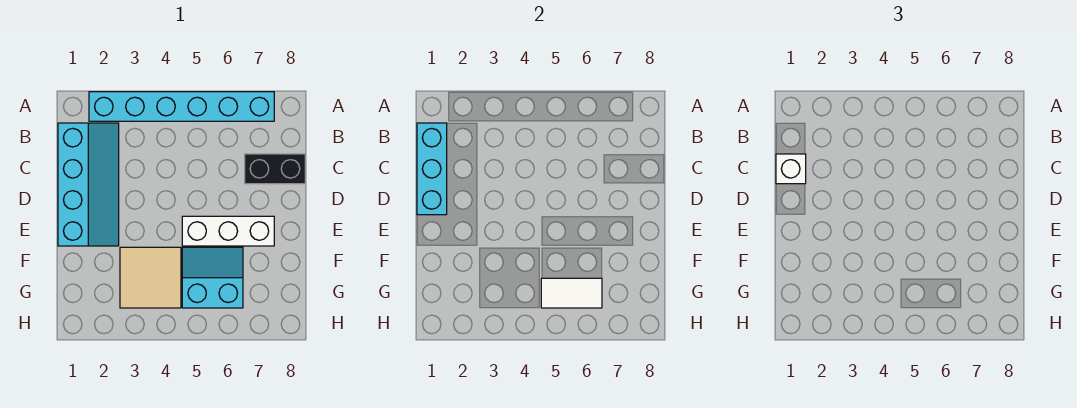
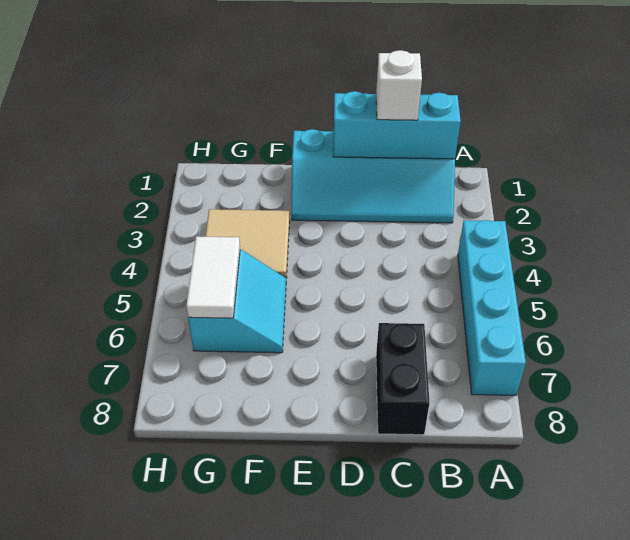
cyan brick A2:A7 level 1 -> cyan brick A4:A7 level 1
white brick E5:E7 level 1 -> none

